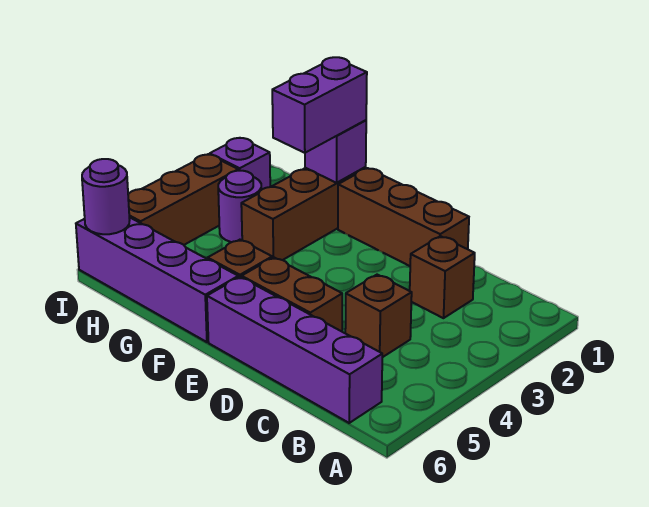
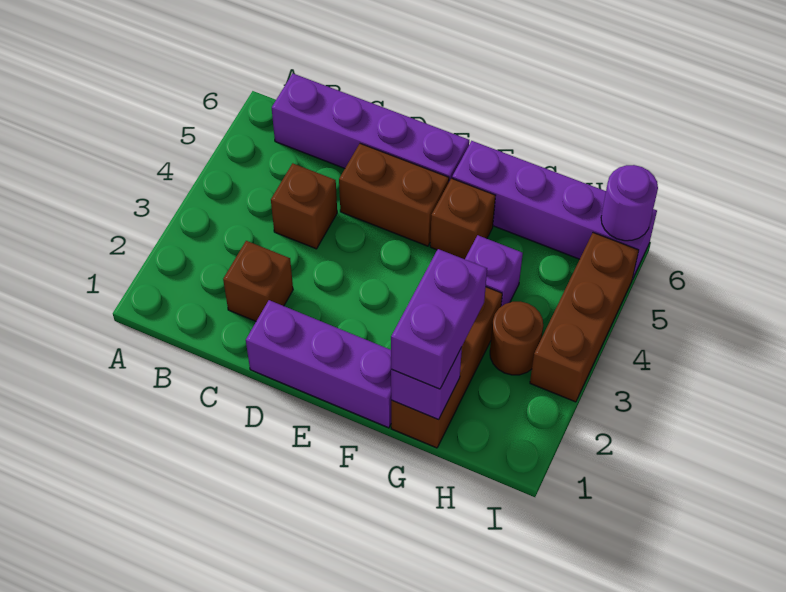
brown brick D1:F1 level 1 -> purple brick D1:F1 level 1
purple round brick H3 level 1 -> brown round brick H3 level 1
purple brick I2 level 1 -> purple brick G4 level 1

